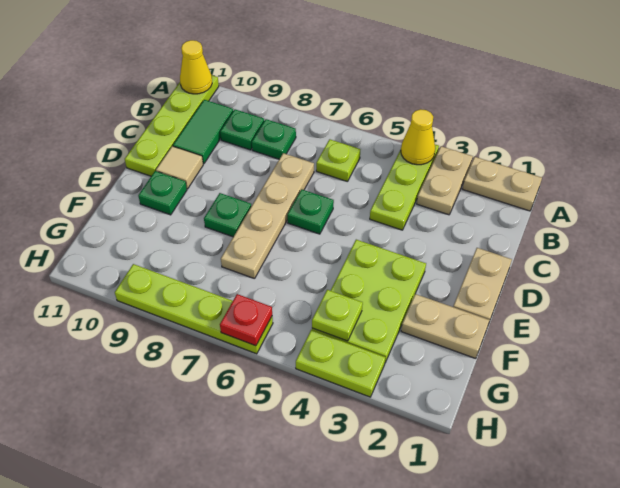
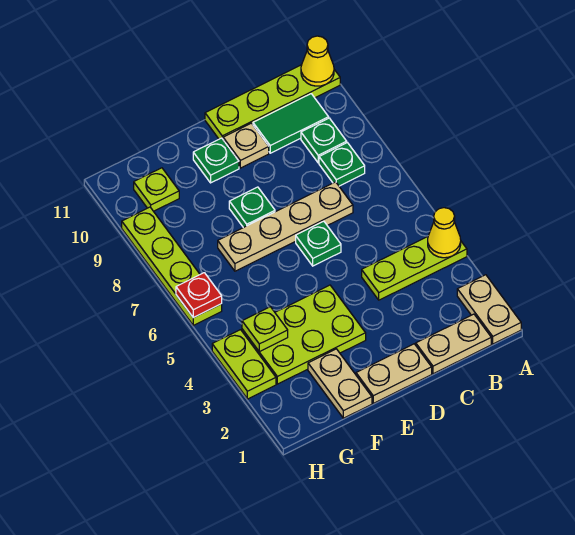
tan plate A3:B3 level 1 -> tan plate B1:C1 level 1
lime plate B6 level 1 -> lime plate G10 level 1
tan tile D10 level 1 -> tan plate D10 level 1

